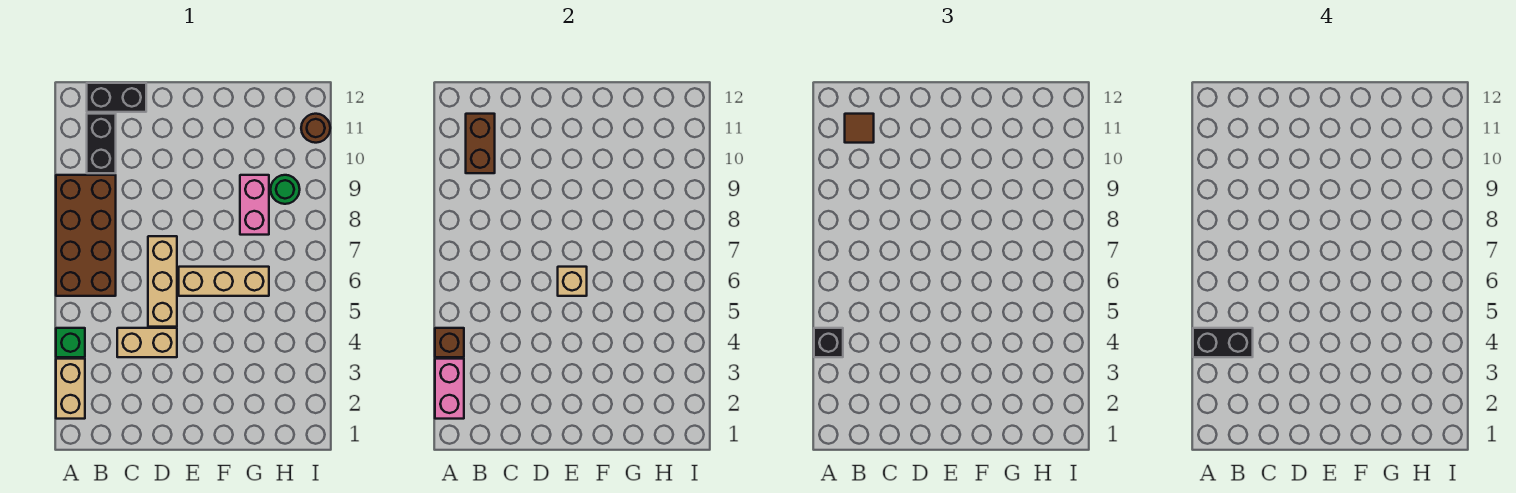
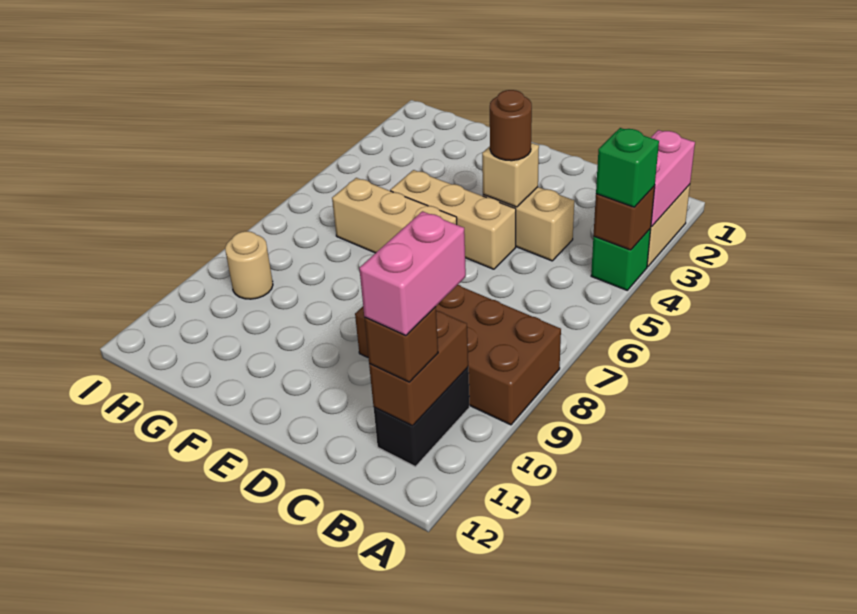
black brick A4 level 3 -> green brick A4 level 3
black brick A4:B4 level 4 -> none
brown brick A6:B9 level 1 -> brown brick A8:D9 level 1
brown tile B11 level 3 -> brown brick B11 level 3
black brick B12:C12 level 1 -> none
tan brick D5:D7 level 1 -> tan brick D5:F5 level 1
tan brick E6 level 2 -> tan brick D4 level 2
pink brick G8:G9 level 1 -> pink brick B10:B11 level 4
green round brick H9 level 1 -> tan round brick H9 level 1
brown round brick I11 level 1 -> brown round brick D4 level 3

